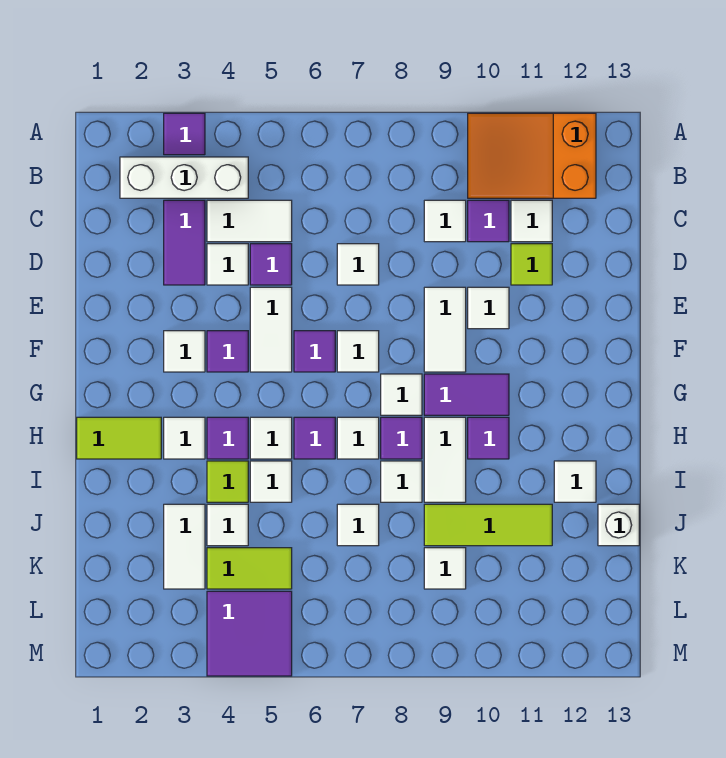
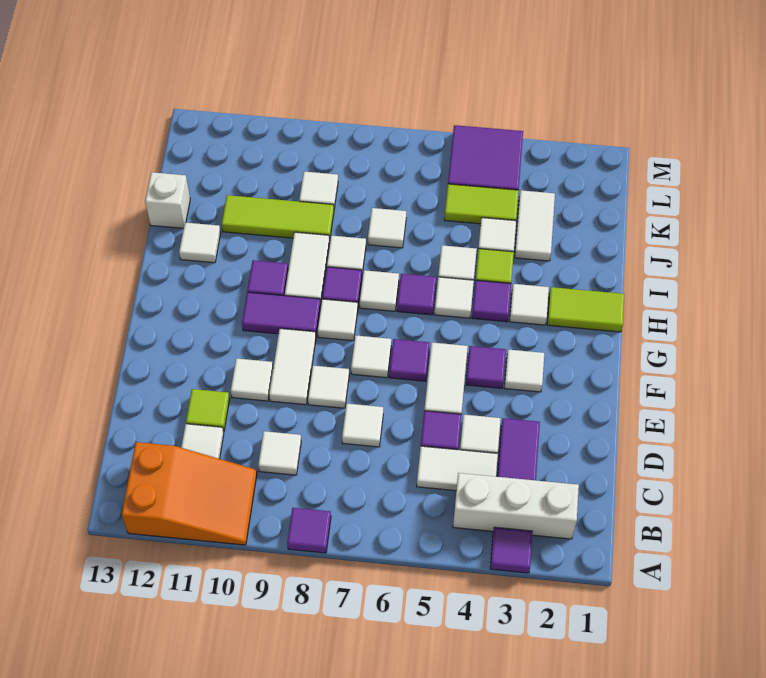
purple tile C10 level 1 -> purple tile A8 level 1
none -> white tile E8 level 1

